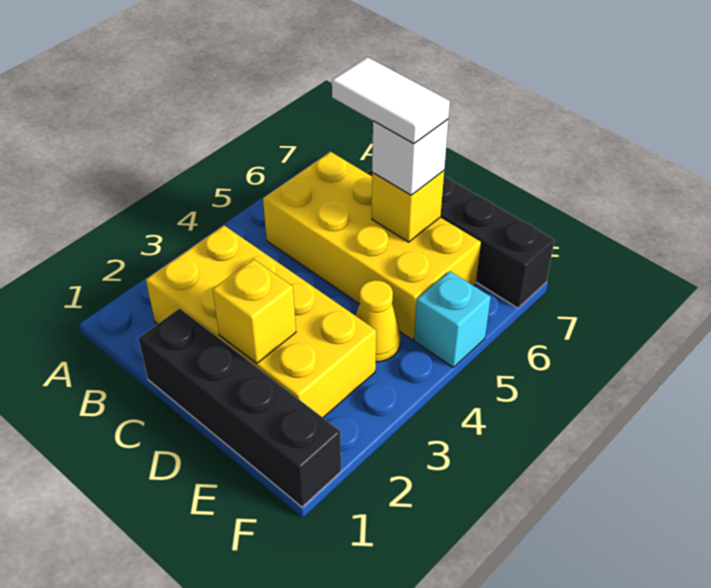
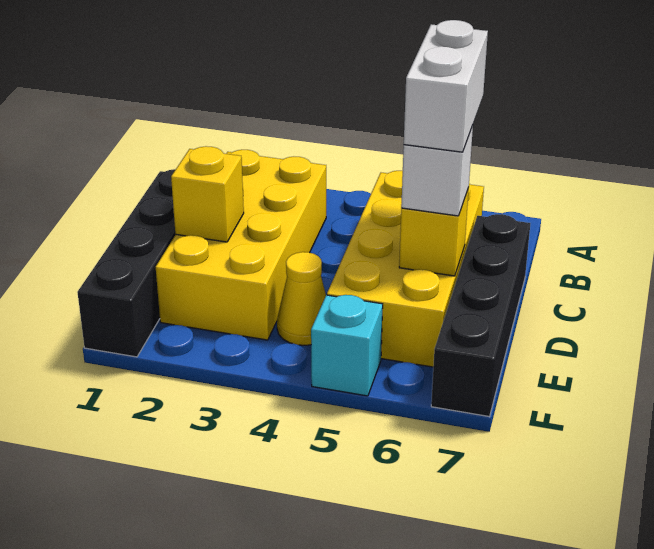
white tile C6:D6 level 4 -> white brick C6:D6 level 4

